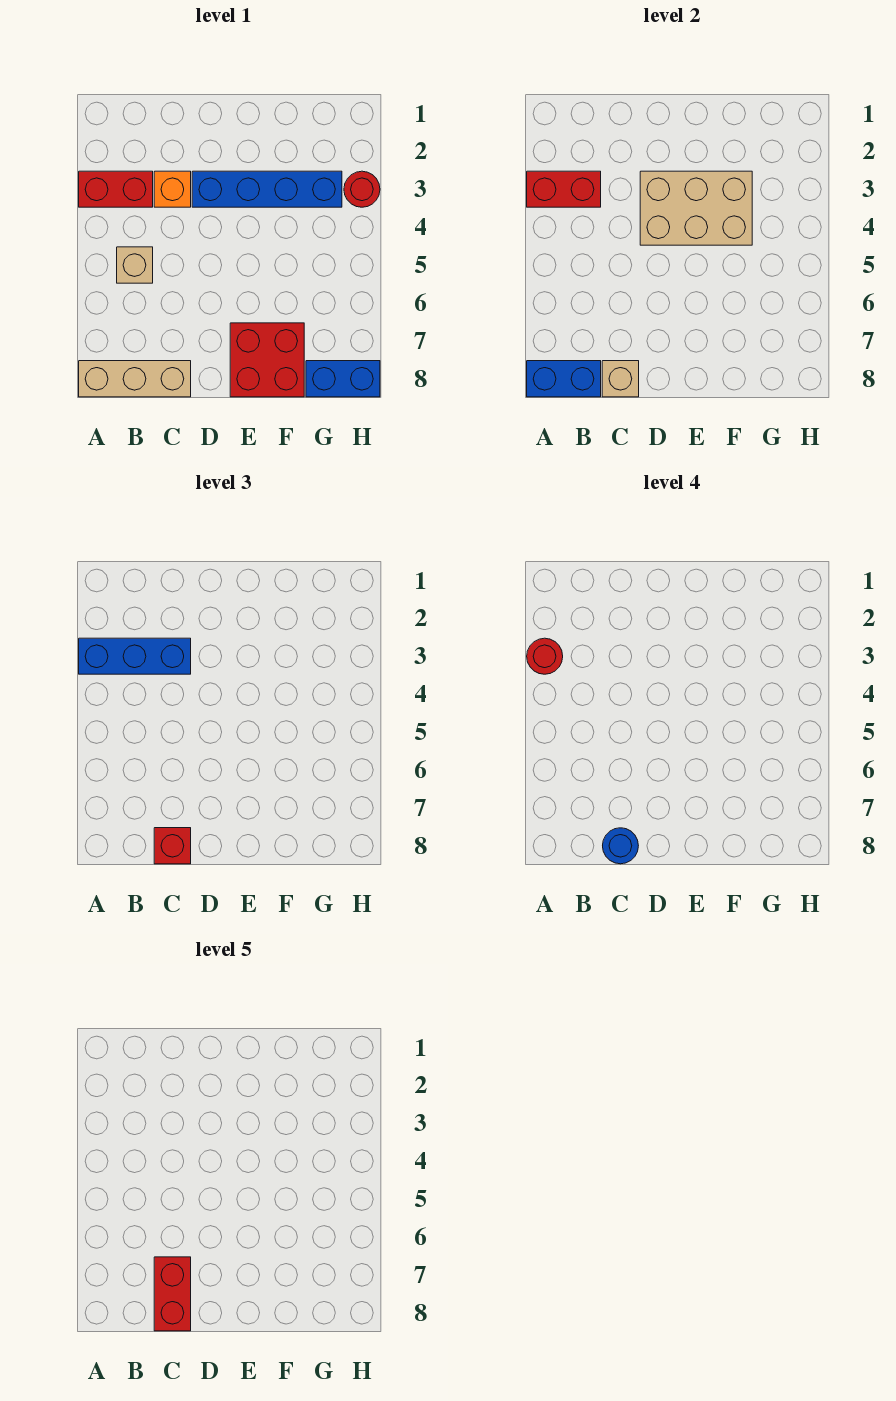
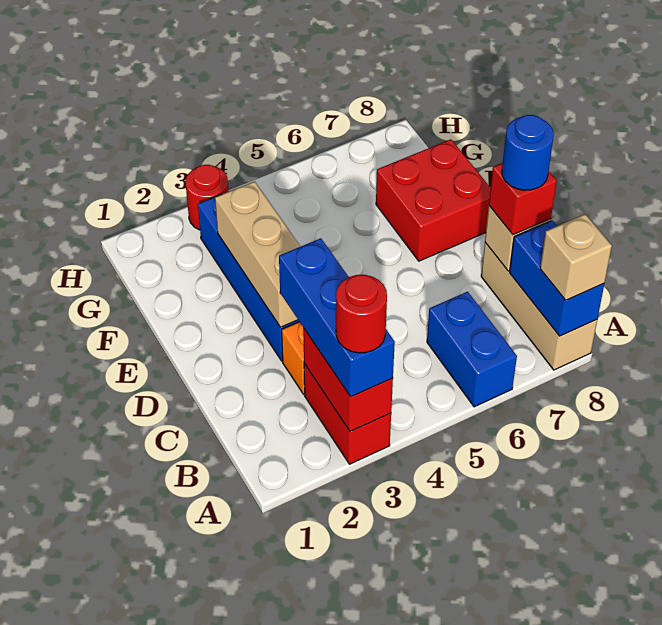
tan brick B5 level 1 -> tan brick A8 level 3
red brick C7:C8 level 5 -> none
tan brick D3:F4 level 2 -> tan brick D3:F3 level 2
blue brick G8:H8 level 1 -> blue brick A6:B6 level 1

